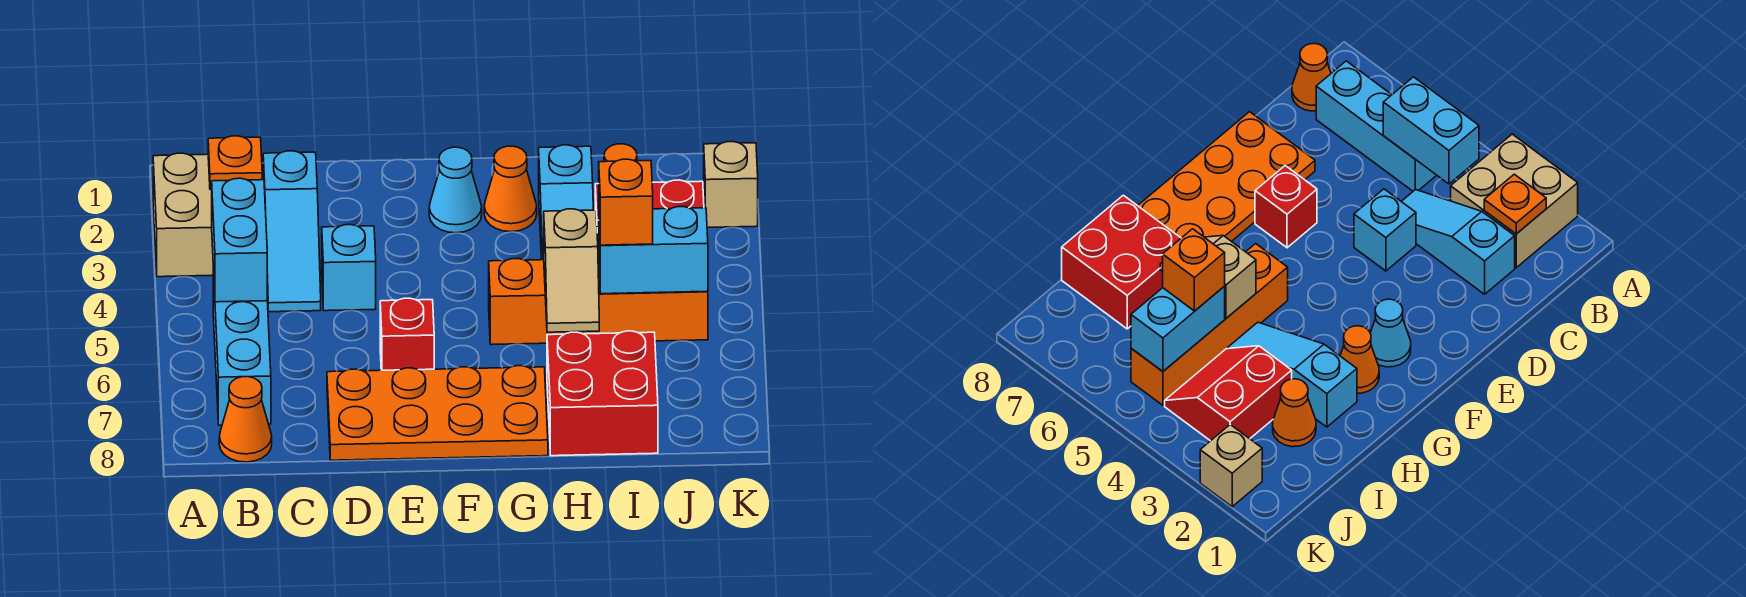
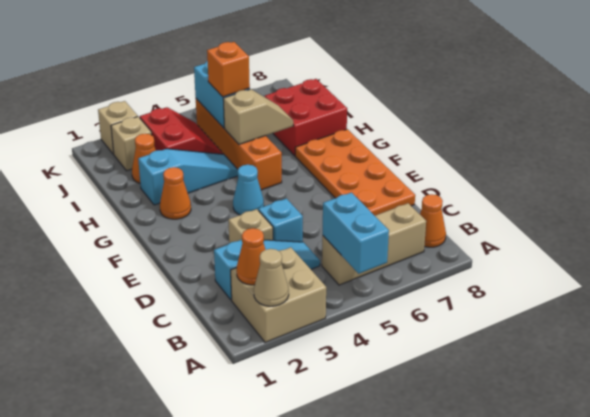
none -> tan cone A2 level 2
orange plate B2 level 2 -> orange cone B2 level 2
cyan brick B4:B5 level 2 -> cyan brick A5:B5 level 2
cyan brick B5:B7 level 1 -> tan brick B5:B7 level 1
none -> tan brick D3 level 1
red brick E6 level 1 -> none
cyan cone F2 level 1 -> cyan cone F4 level 1
none -> tan brick J2 level 1

